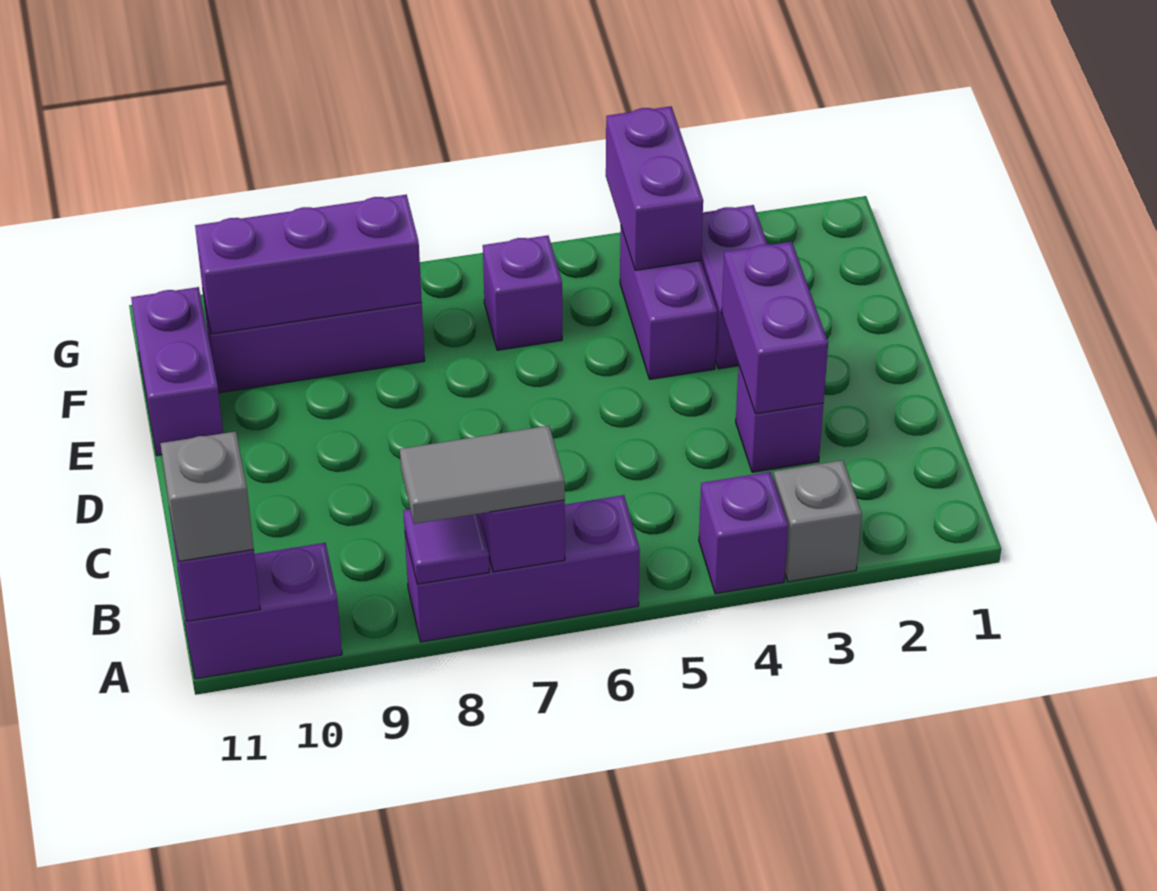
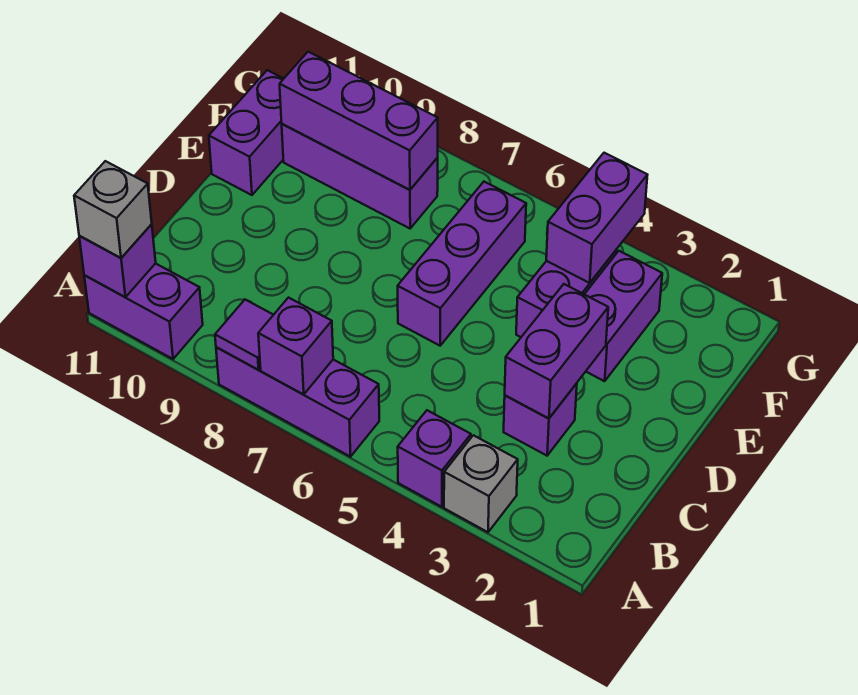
grey tile A7:A8 level 3 -> none
purple brick F6 level 1 -> purple brick D6:F6 level 1

